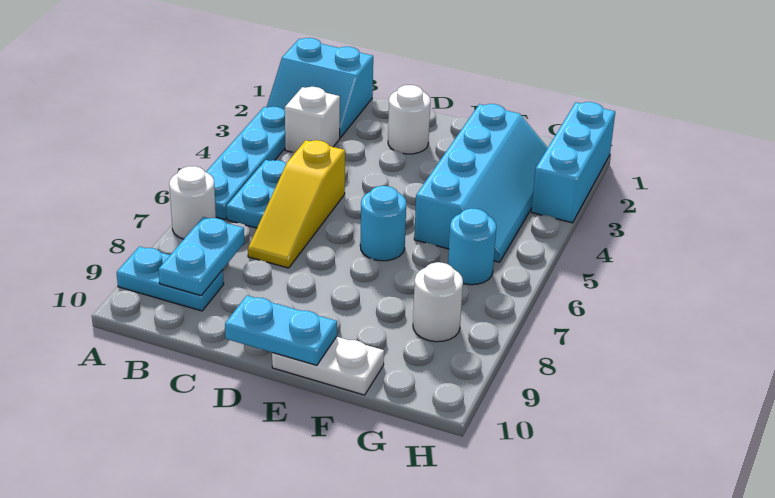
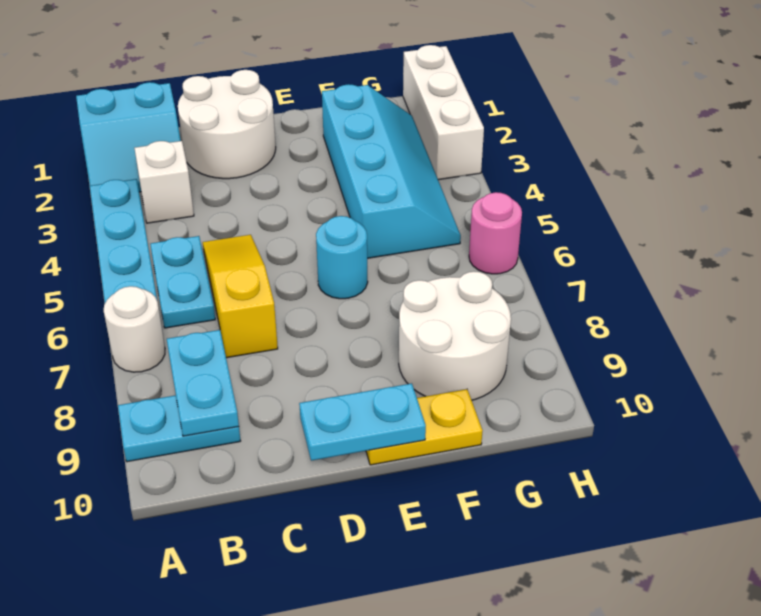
yellow slope C5:C7 level 1 top 5 -> yellow slope C5:C7 level 1 top 7
white round brick D2 level 1 -> white round brick C1:D2 level 1
white plate E10:F10 level 1 -> yellow plate E10:F10 level 1
cyan round brick G6 level 1 -> none
white round brick G8 level 1 -> white round brick F8:G9 level 1
cyan brick H1:H3 level 1 -> white brick H1:H3 level 1
none -> pink round brick H6 level 1

